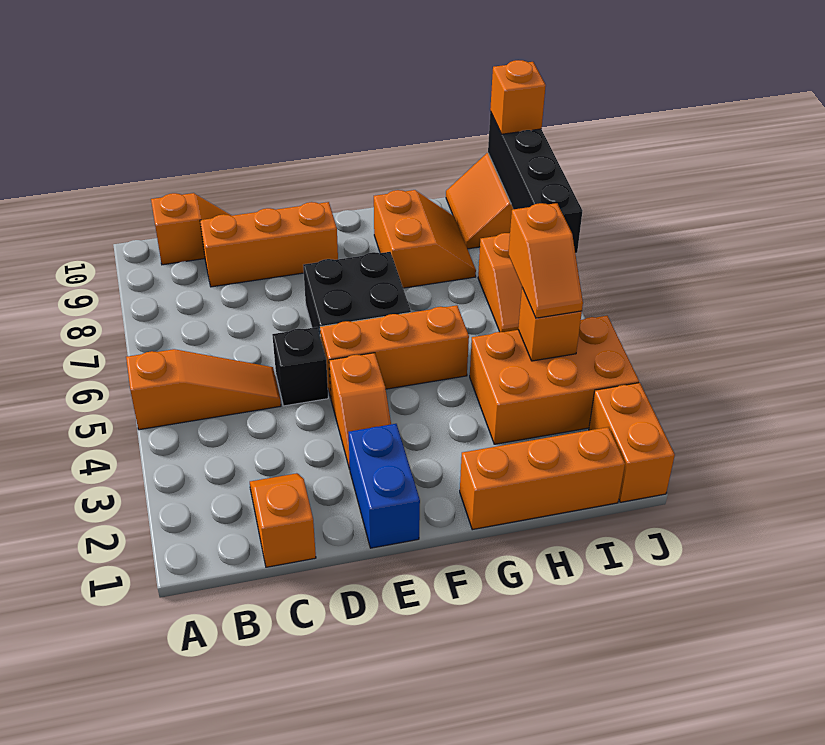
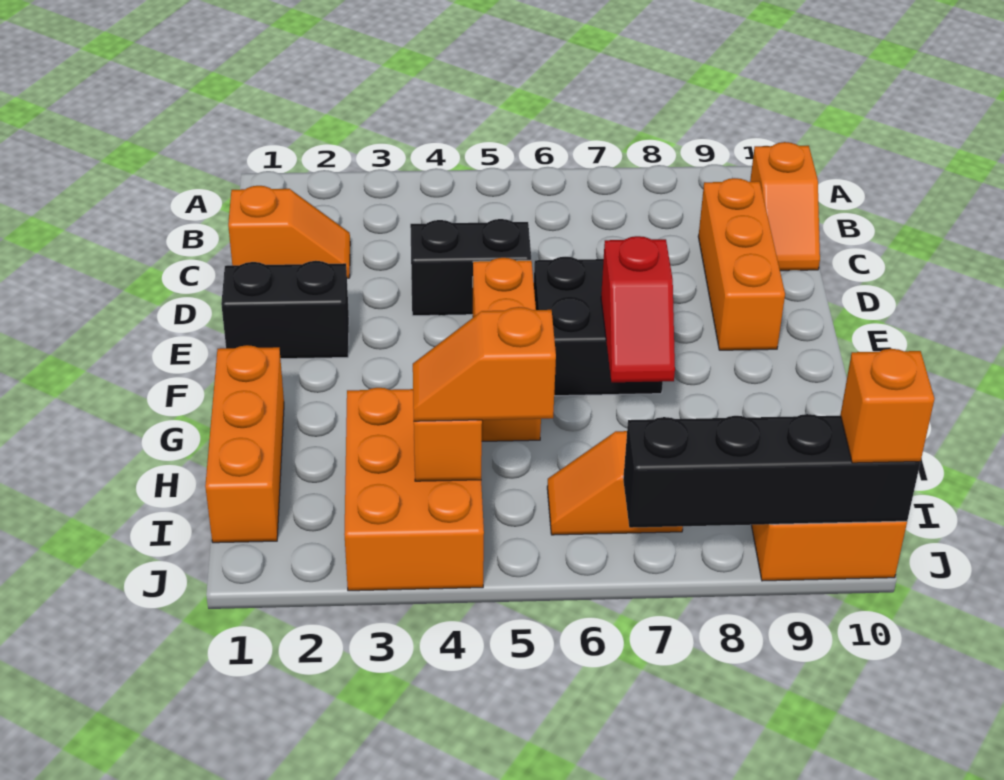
orange slope A5:C5 level 1 top A -> none
black brick D5 level 1 -> black brick D4:D5 level 1
blue brick E1:E2 level 1 -> black brick E1:E2 level 1
orange slope E3:E4 level 1 top 4 -> none
none -> red slope F7:G7 level 2 top F
orange slope G8:H9 level 1 top G -> none
orange brick J1:J2 level 1 -> none

